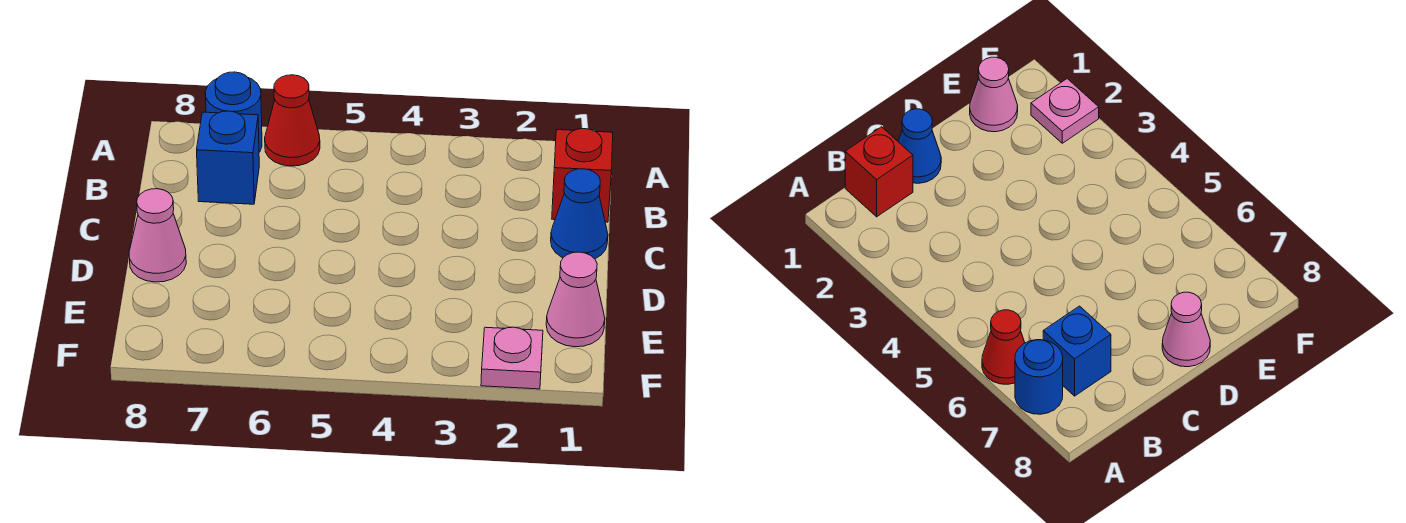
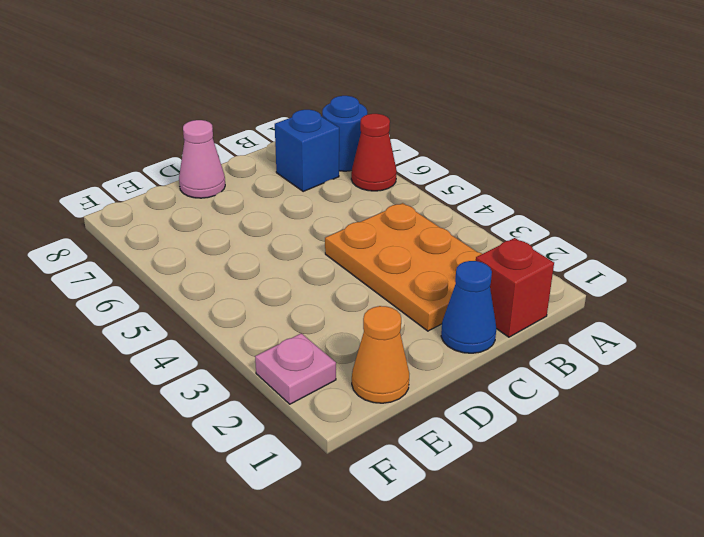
none -> orange plate B2:C4 level 1
pink cone E1 level 1 -> orange cone E1 level 1

